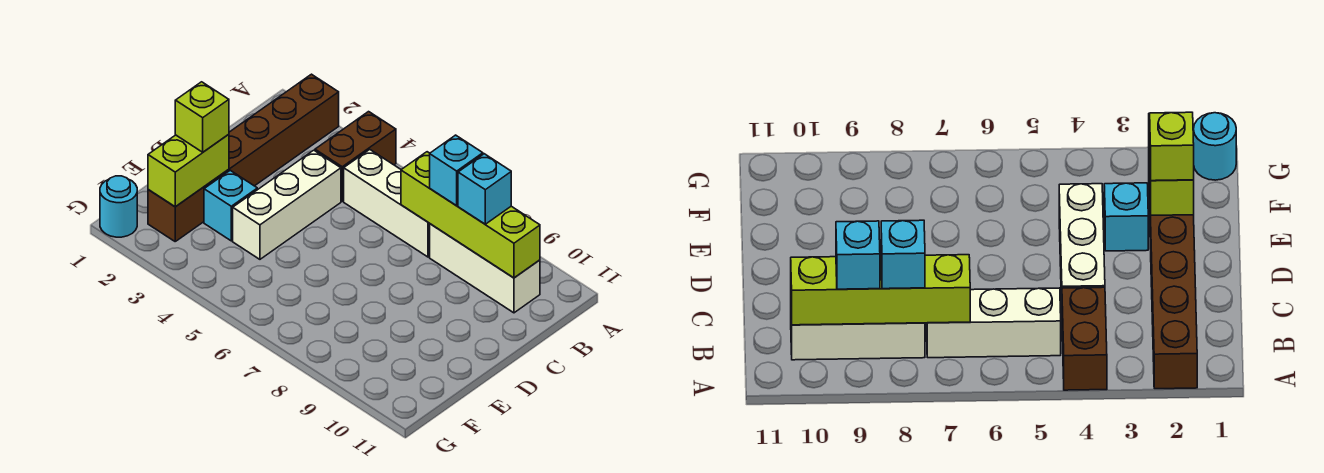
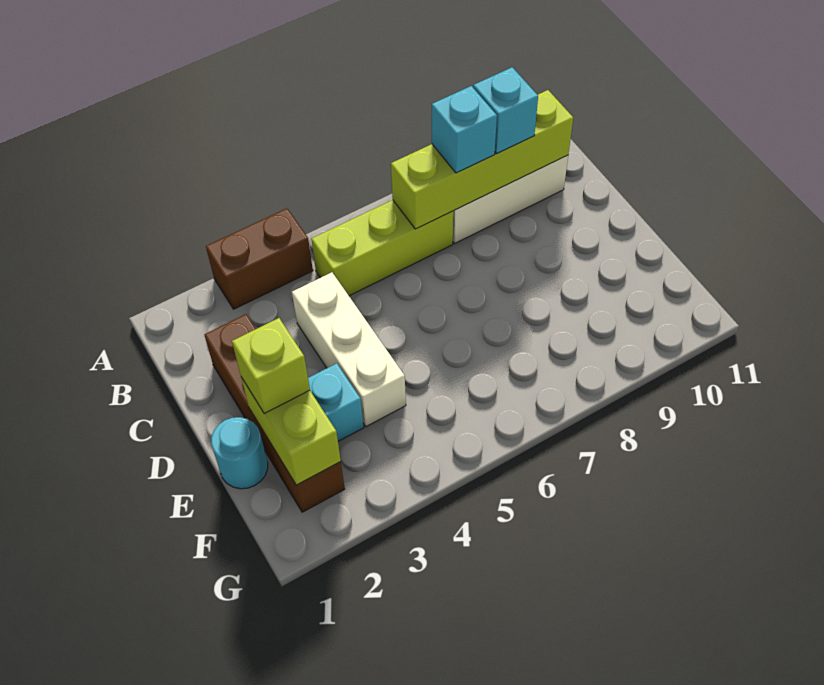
brown brick A2:F2 level 1 -> brown brick C2:F2 level 1
brown brick A4:B4 level 1 -> brown brick A3:A4 level 1
white brick B5:B7 level 1 -> lime brick B5:B7 level 1
cyan round brick G1 level 1 -> cyan round brick E1 level 1

